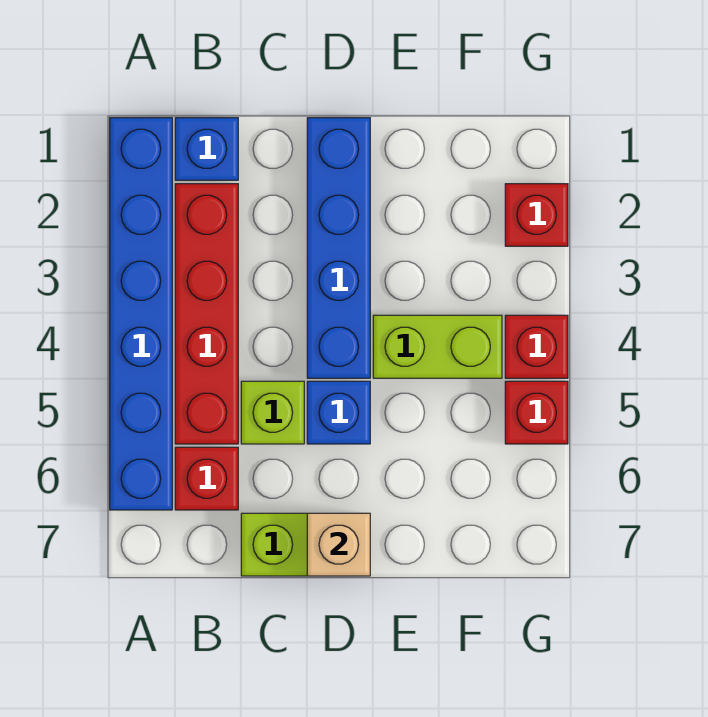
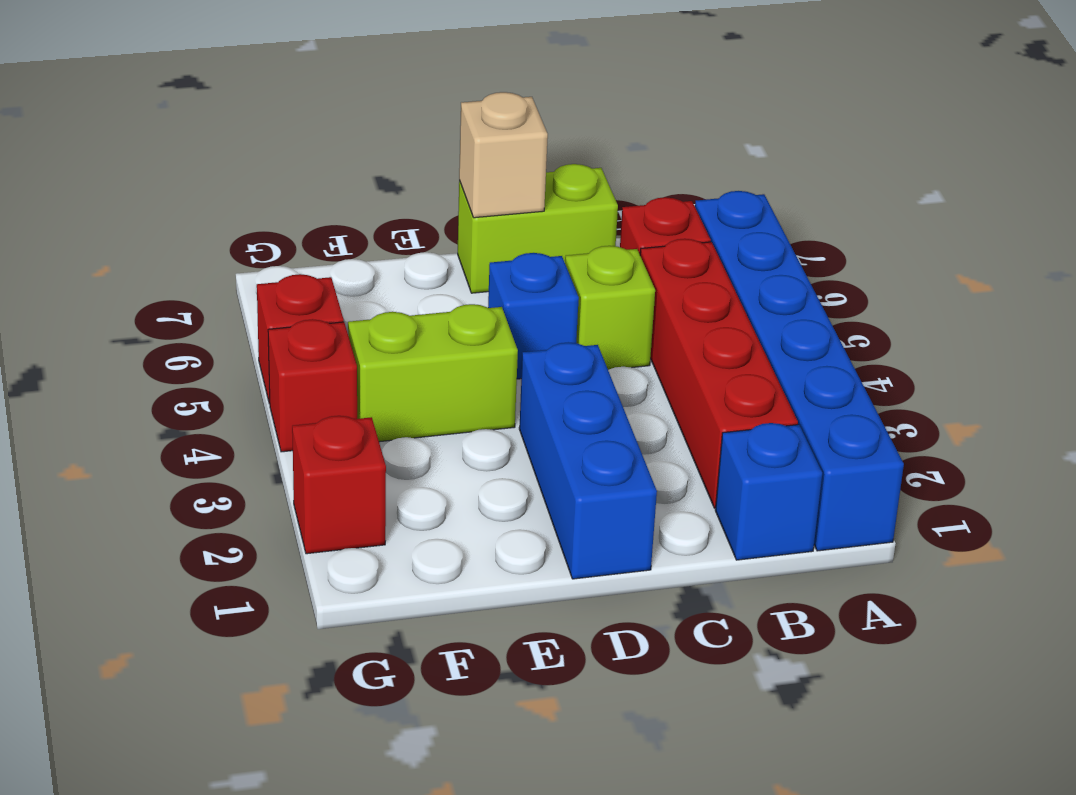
blue brick D1:D4 level 1 -> blue brick D1:D3 level 1

